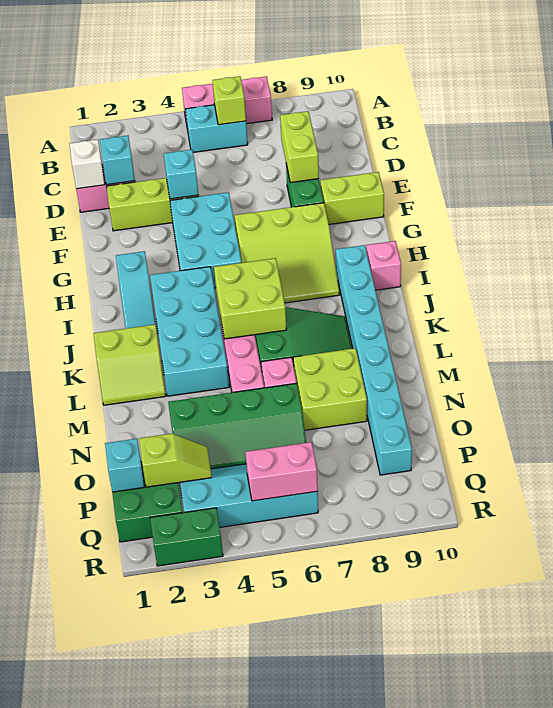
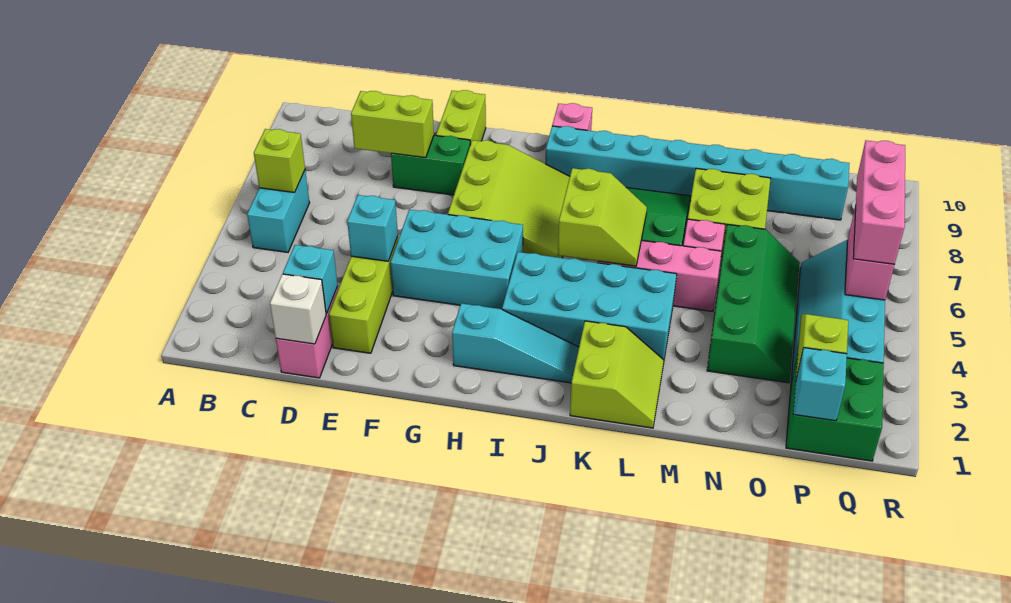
pink brick A5:A7 level 1 -> pink brick Q5:Q7 level 3
lime brick J5:K6 level 2 -> lime slope J5:K6 level 2 top J
green brick R2:R3 level 1 -> none

